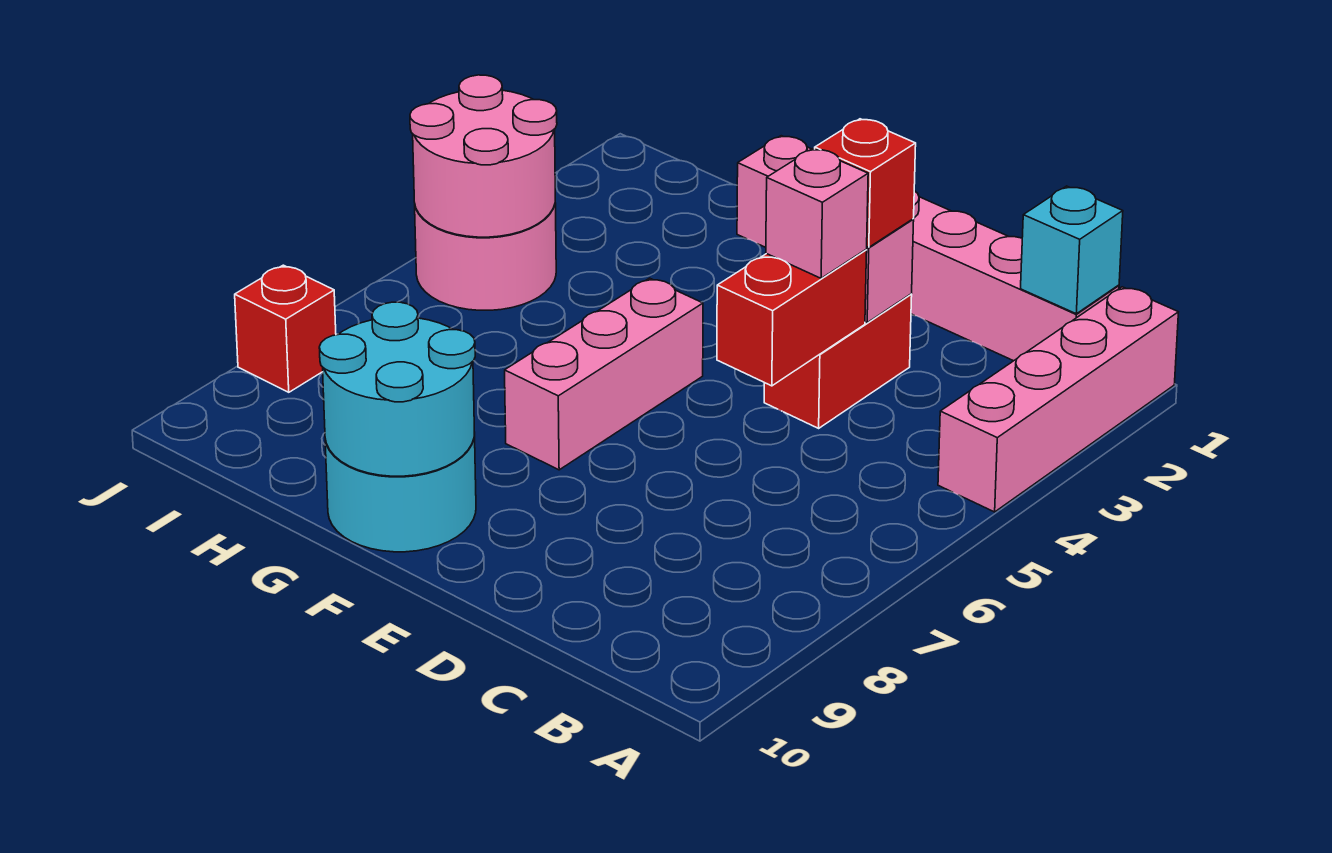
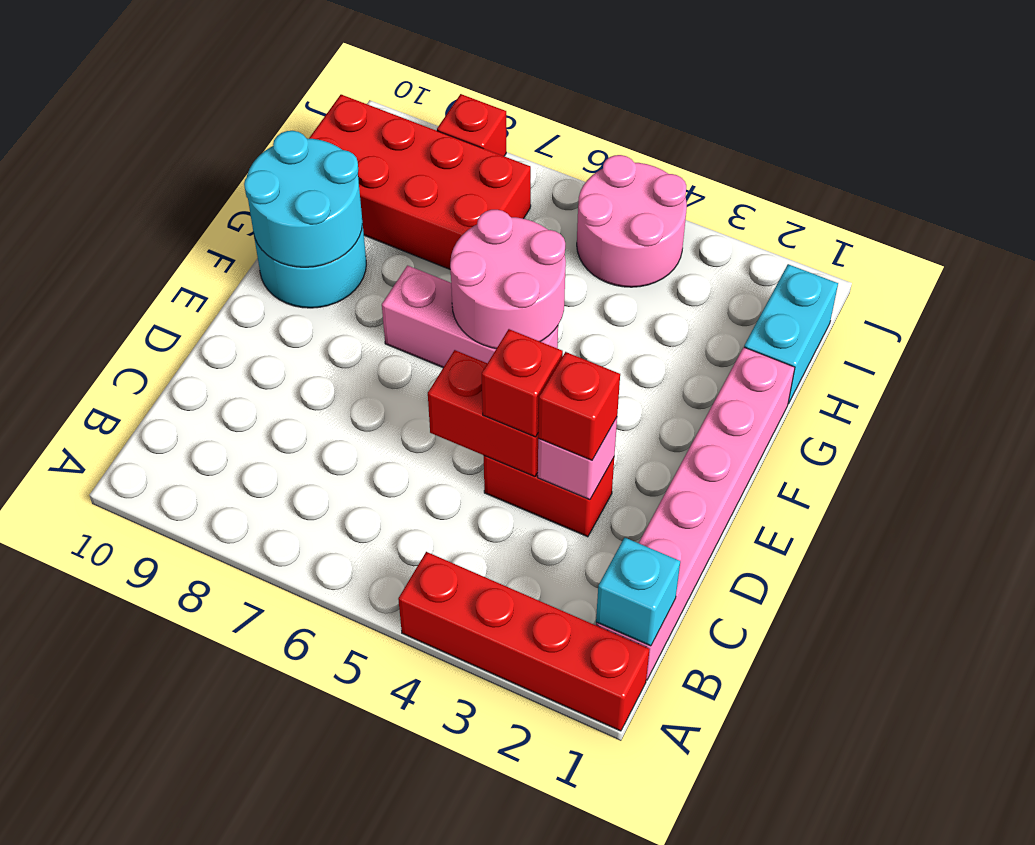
pink brick A1:A4 level 1 -> red brick A1:A4 level 1
pink brick D4 level 3 -> red brick D4 level 3
none -> cyan brick H1:I1 level 1
none -> red brick H7:I10 level 1
pink round brick I4:J5 level 2 -> pink round brick F5:G6 level 2

